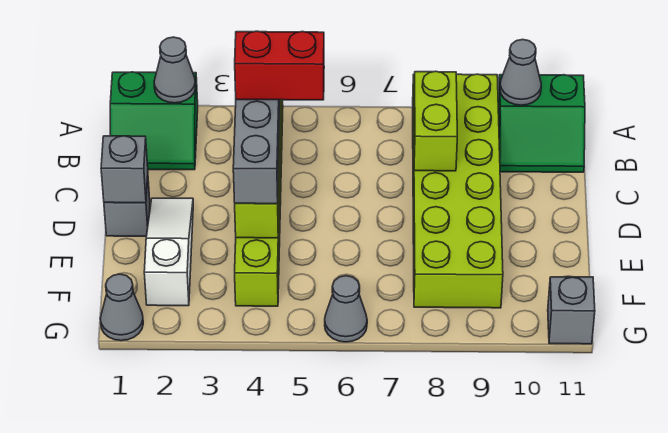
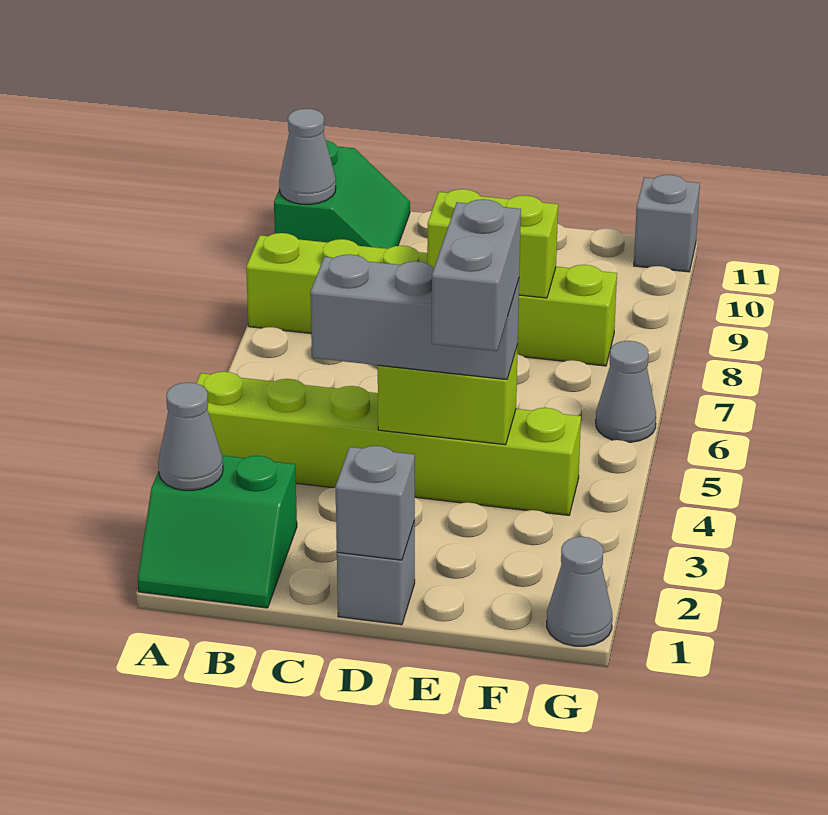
green slope A1:B2 level 1 top A -> green slope A1:B2 level 1 top 2
lime brick A8:F9 level 1 -> lime brick A8:F8 level 1
lime brick B8:C8 level 2 -> lime brick D8:E8 level 2
red brick C4:C5 level 4 -> none
white slope D2:F2 level 1 top F -> none
none -> grey brick E3:E4 level 4

